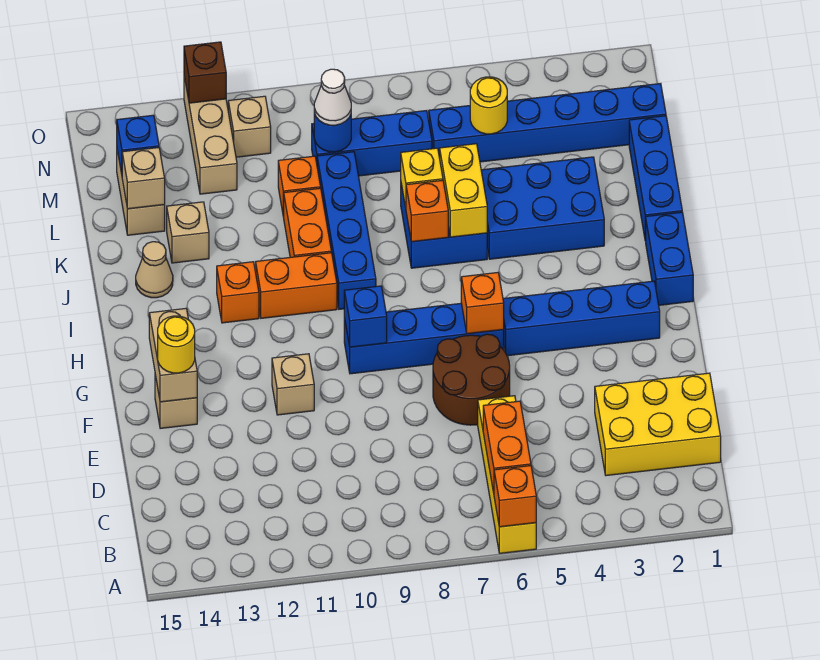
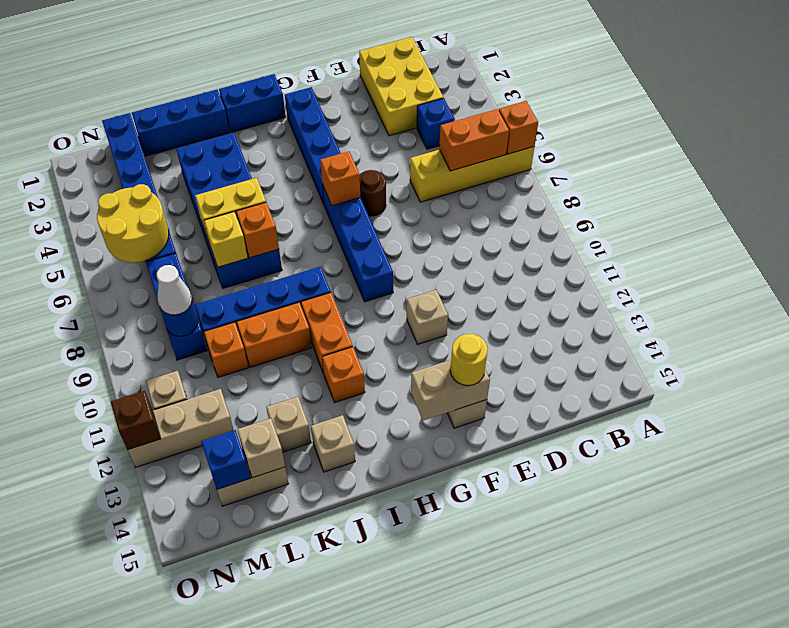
brown round brick E6:F7 level 1 -> brown round brick F6 level 1
blue brick G9 level 2 -> blue brick C4 level 1
tan cone J14 level 1 -> tan brick J14 level 1
yellow round brick M5 level 2 -> yellow round brick M5:N6 level 2

